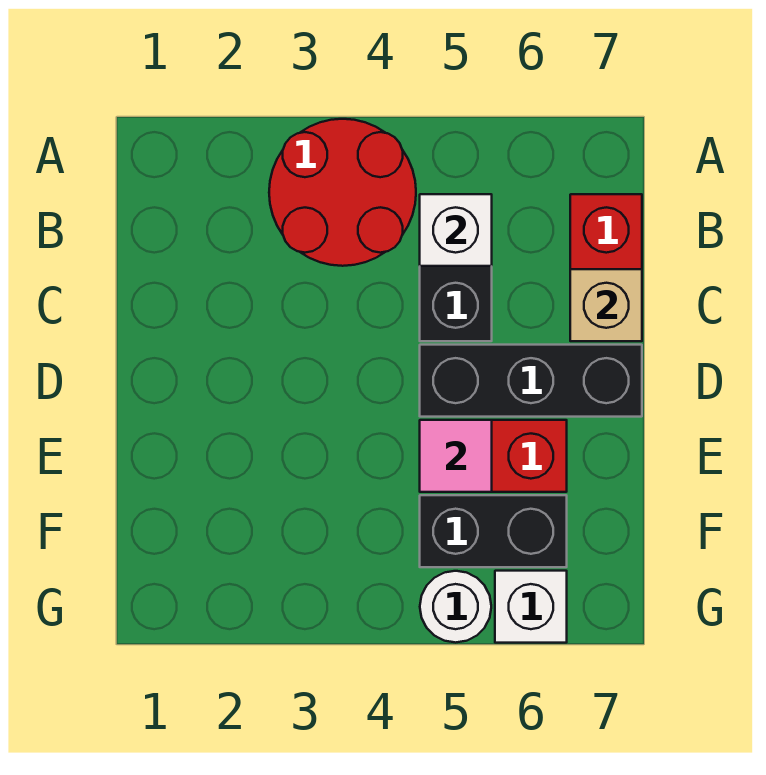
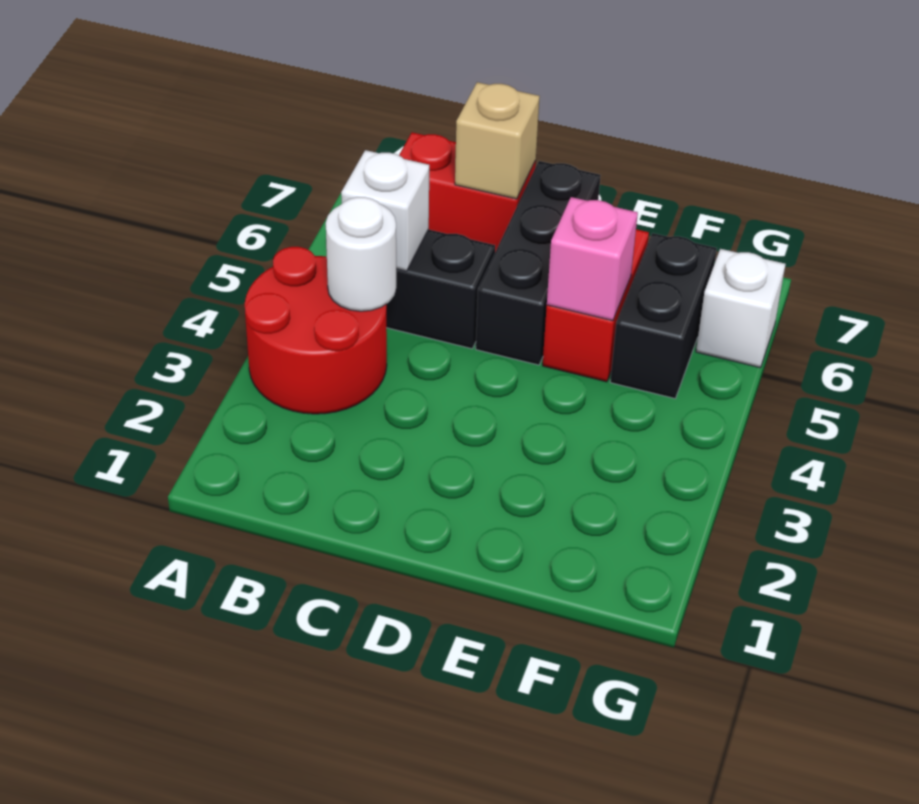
pink tile E5 level 2 -> pink brick E5 level 2
white round brick G5 level 1 -> white round brick B4 level 2

